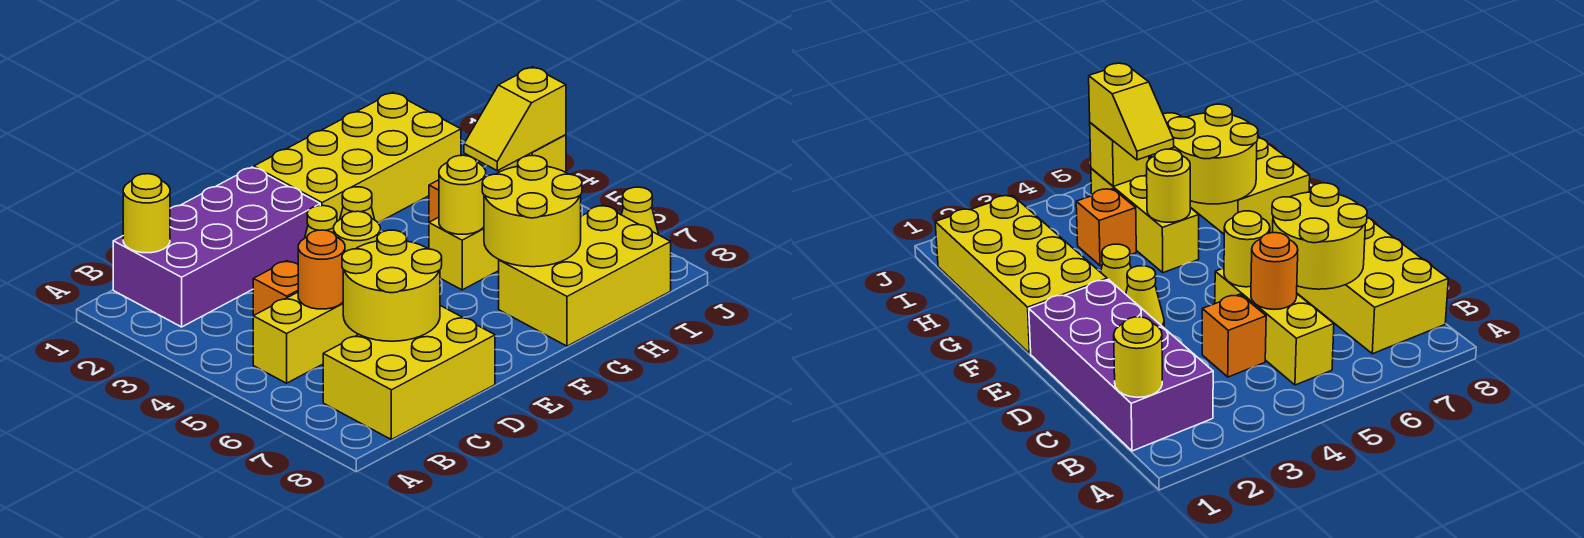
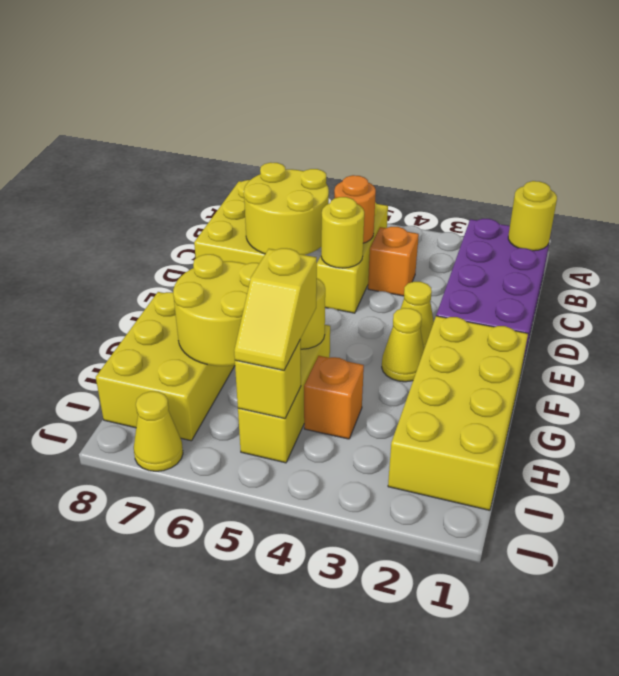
yellow slope H5:I5 level 3 top I -> yellow slope H5:I5 level 3 top H

